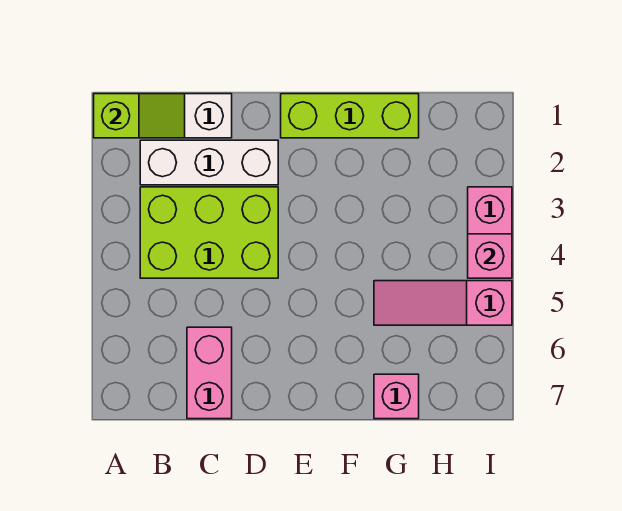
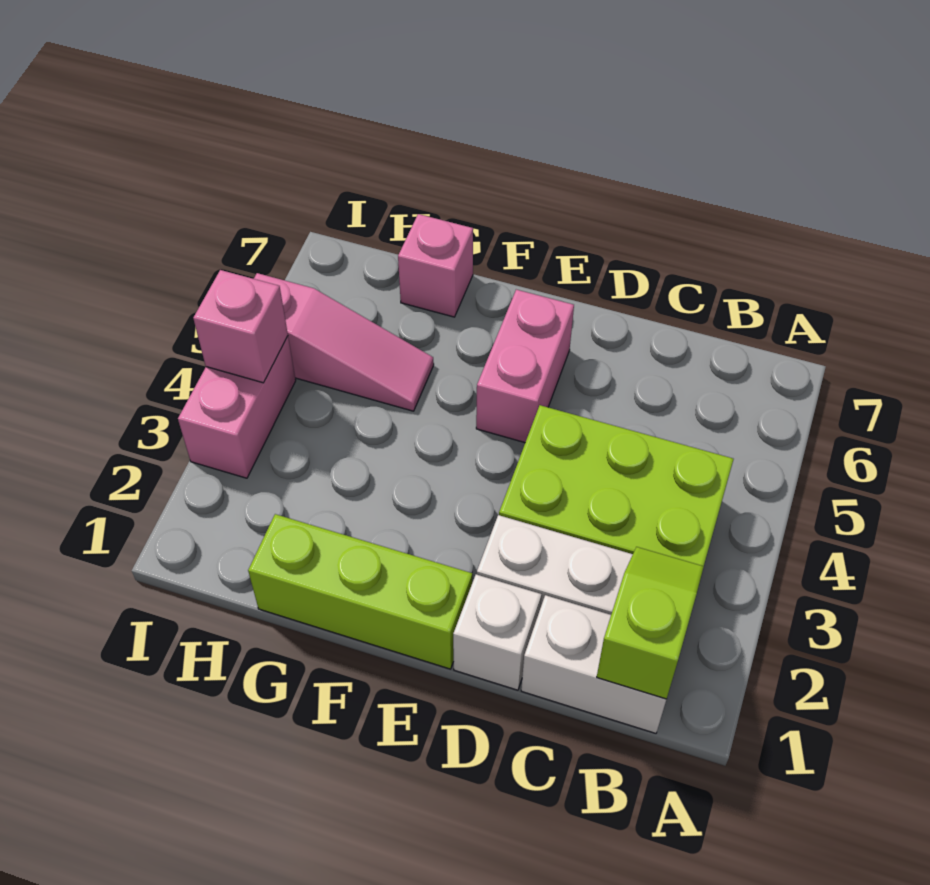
lime slope A1:B1 level 2 top A -> lime slope B1:B2 level 2 top 1
pink brick C6:C7 level 1 -> pink brick E5:E6 level 1
none -> white brick D1 level 1

